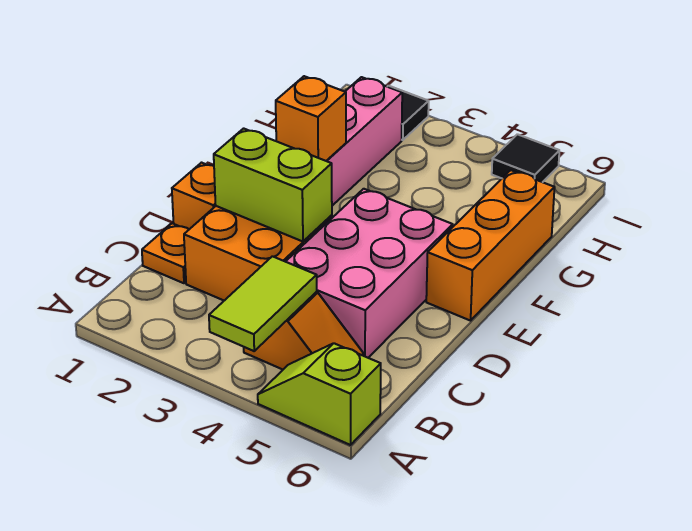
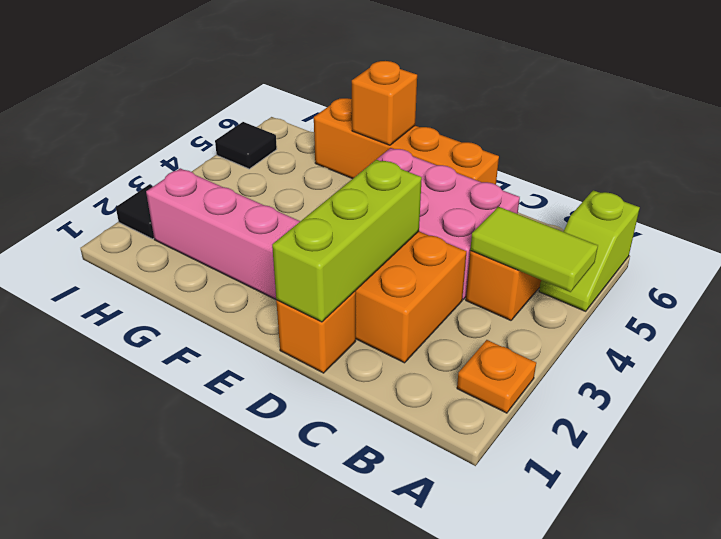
orange plate C1 level 1 -> orange plate A2 level 1
lime brick D2:D3 level 2 -> lime brick D1:D3 level 2
orange brick E6:G6 level 1 -> orange brick D6:G6 level 1
orange brick F2 level 2 -> orange brick F6 level 2

